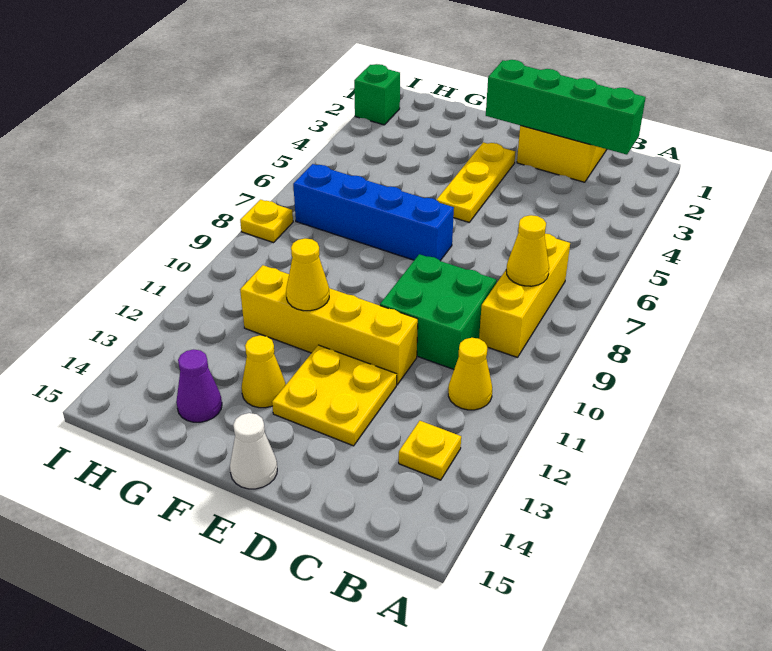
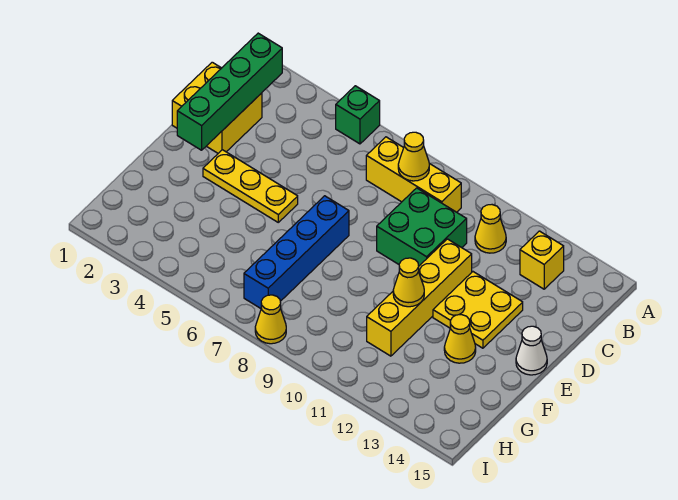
yellow plate B13 level 1 -> yellow brick B13 level 1
purple cone G14 level 1 -> none
green brick I2 level 1 -> green brick A5 level 1
yellow plate I8 level 1 -> yellow cone I8 level 1

